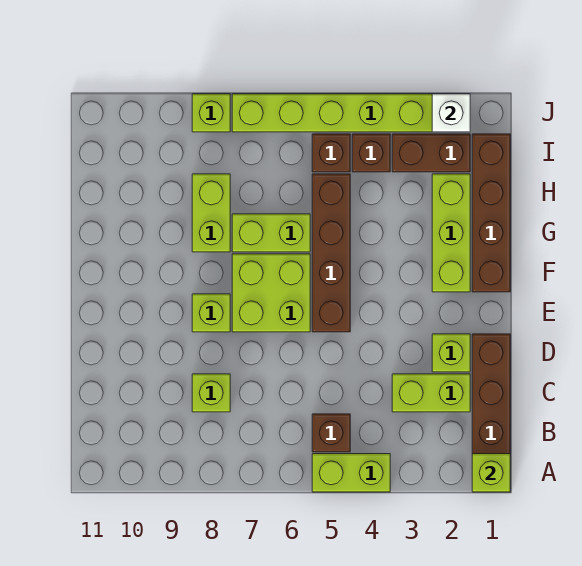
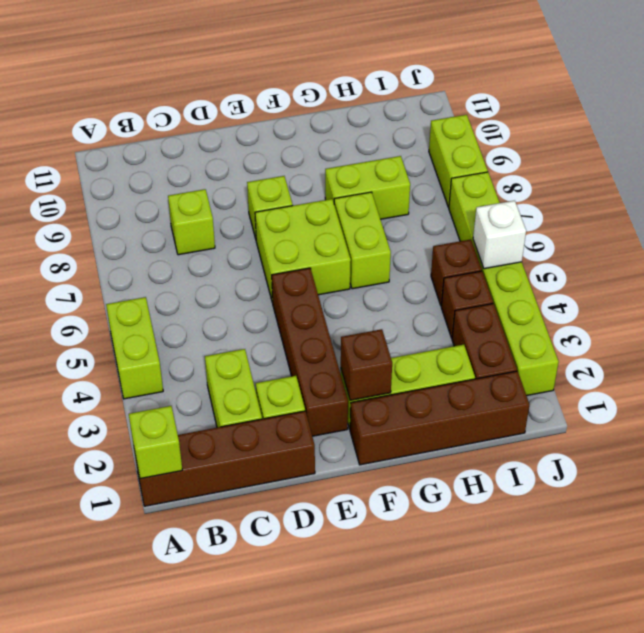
brown brick B5 level 1 -> brown brick F2 level 2
brown brick E5:H5 level 1 -> brown brick E2:E5 level 1
white brick J2 level 2 -> white brick J5 level 2
lime brick J8 level 1 -> lime brick J8:J9 level 1

